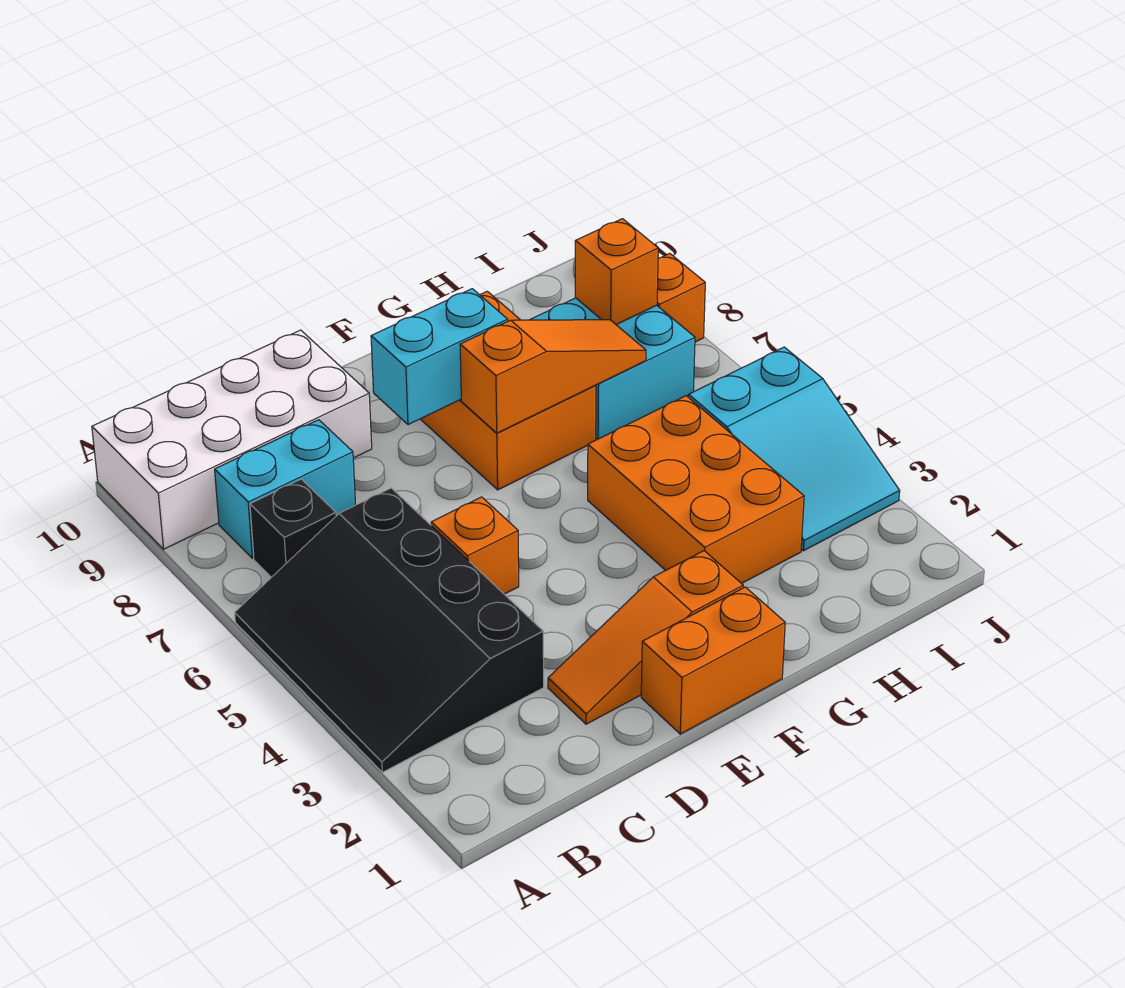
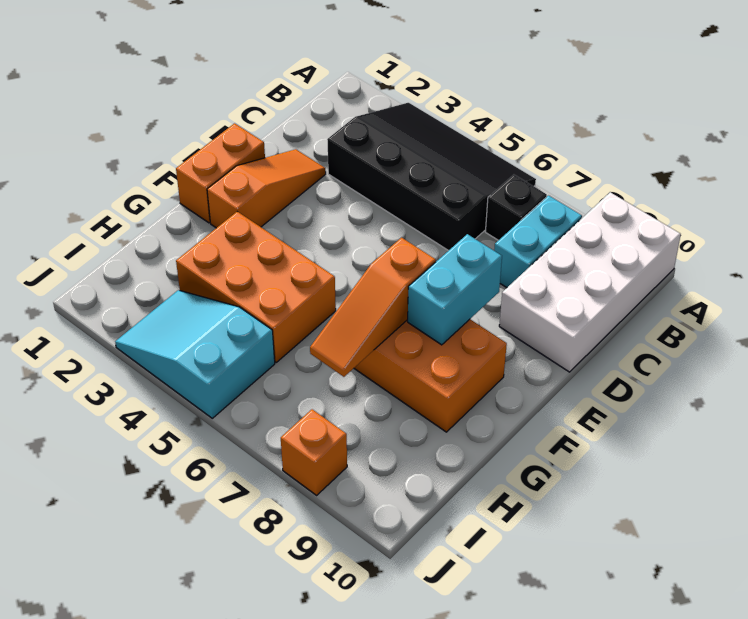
orange brick D5 level 1 -> none
cyan brick H7:I8 level 1 -> none
orange brick I8 level 2 -> none

